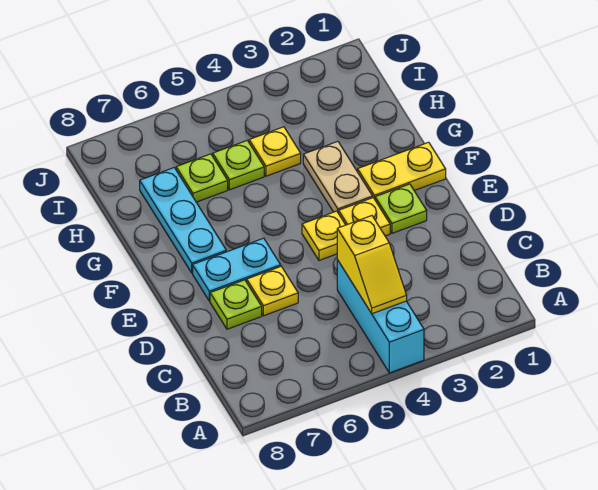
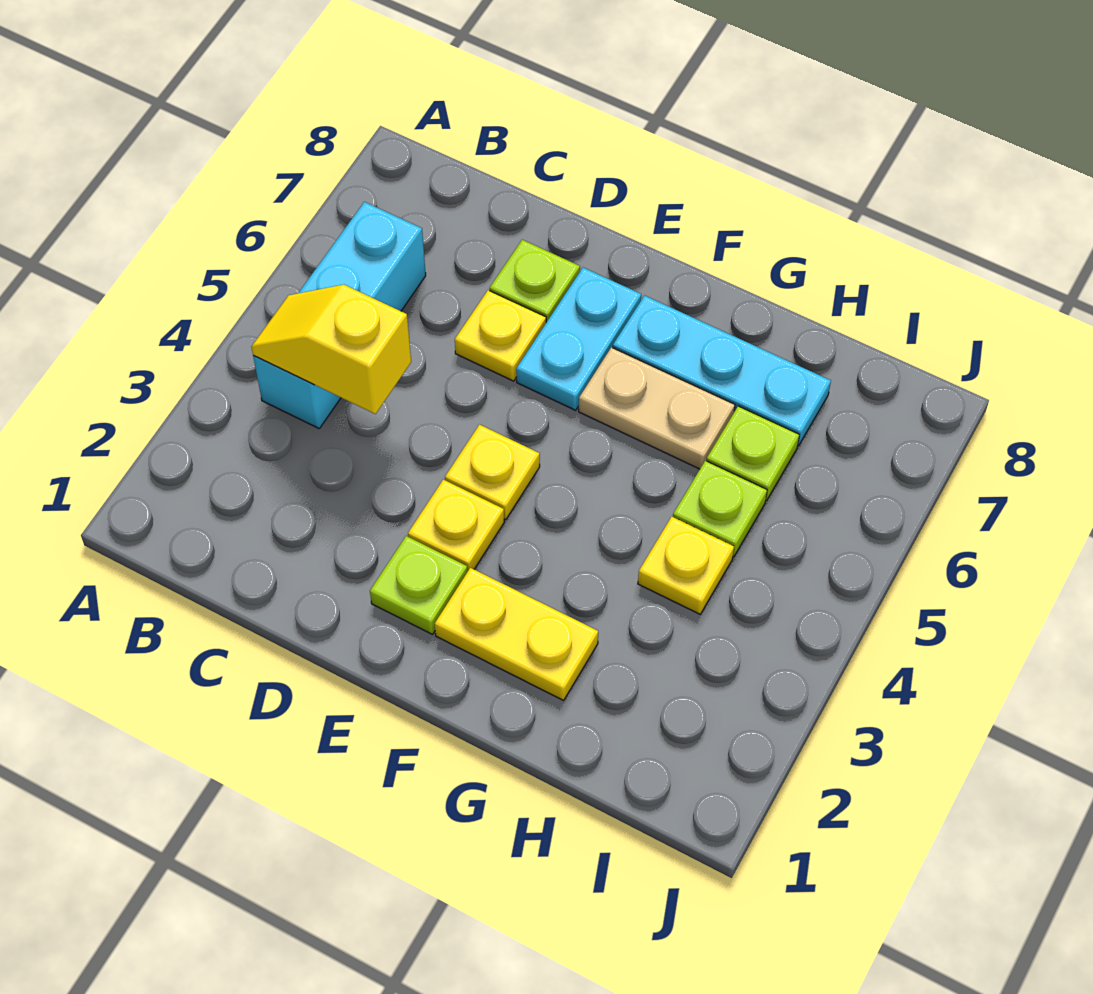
cyan brick A4:C4 level 1 -> cyan brick B4:B6 level 1
yellow plate F1:F2 level 1 -> yellow plate F2:G2 level 1
tan plate F3:G3 level 1 -> tan plate F6:G6 level 1

